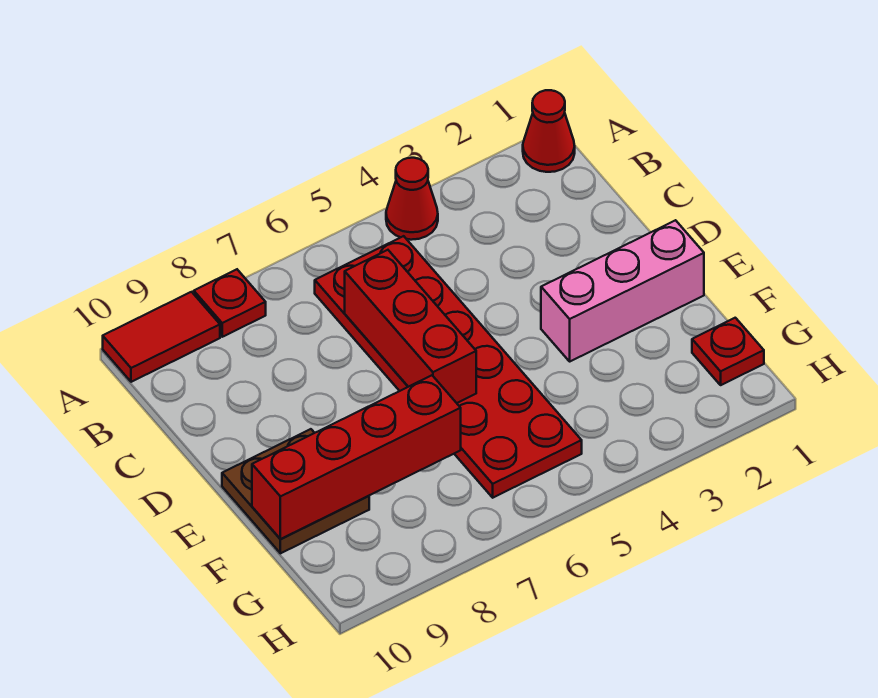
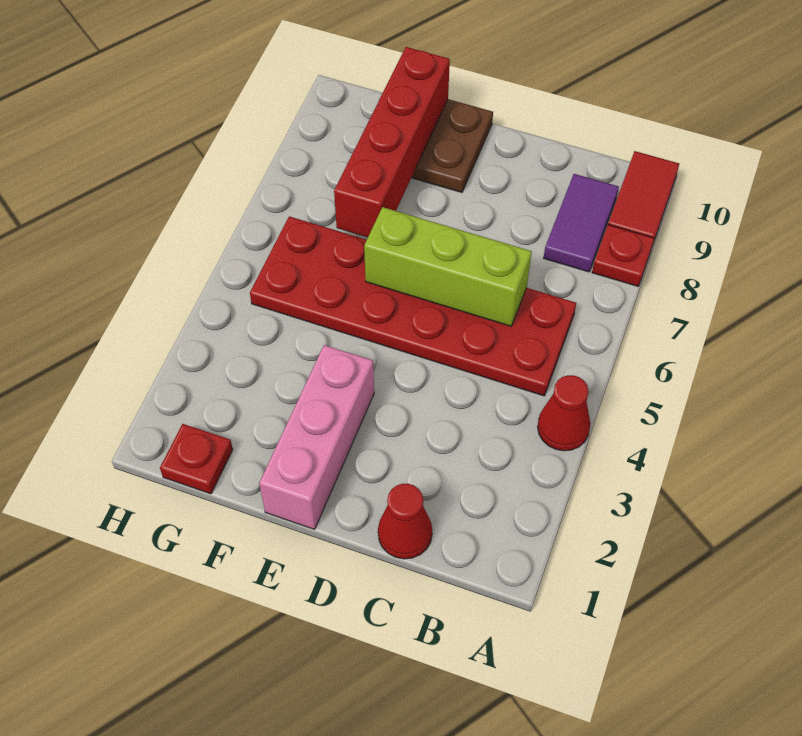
red cone A1 level 1 -> red cone C1 level 1
none -> purple tile B8:B9 level 1
red brick C6:E6 level 2 -> lime brick C6:E6 level 2

